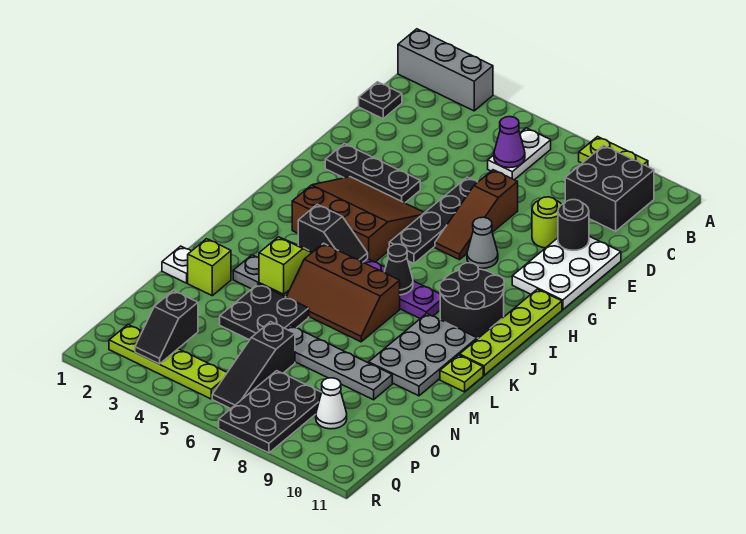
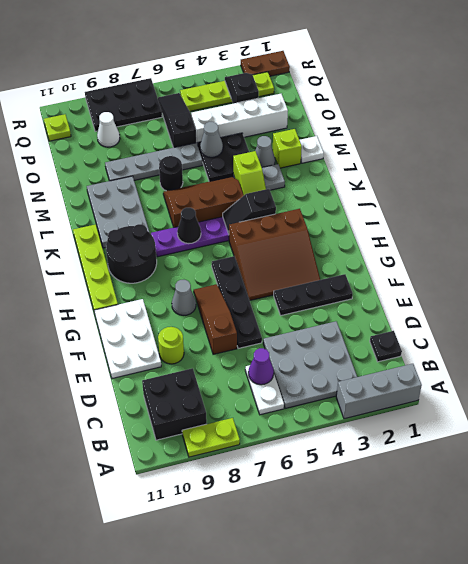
none -> grey plate B3:D5 level 1
black round brick E10 level 2 -> black round brick M7 level 1
lime plate L11 level 1 -> lime plate Q11 level 1
none -> grey cone M3 level 1
none -> grey cone N5 level 2
none -> white brick O2:O5 level 1
black plate P7:R8 level 1 -> black plate Q7:R9 level 1
none -> brown plate R1:R2 level 1

